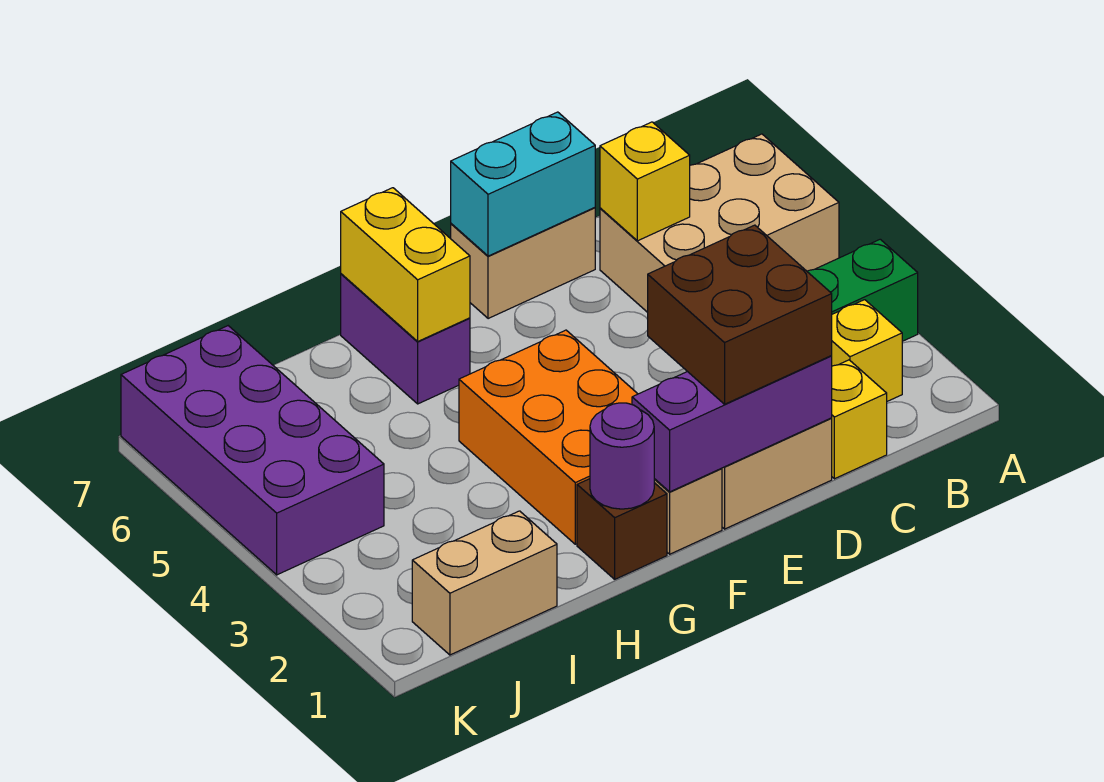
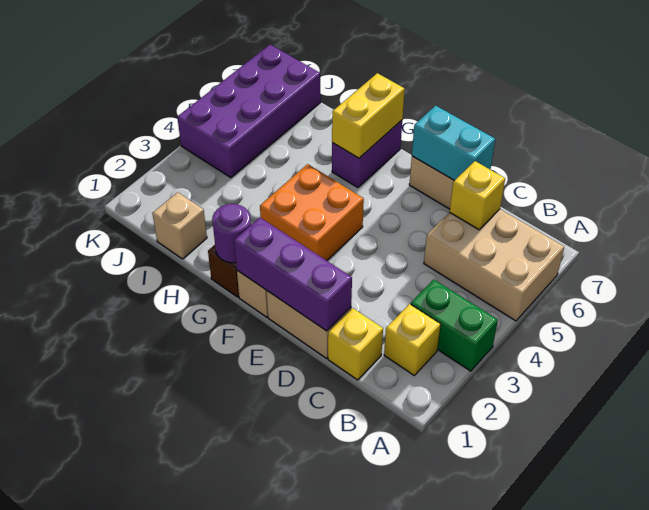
brown brick D1:E2 level 3 -> none
orange brick F2:G4 level 1 -> orange brick F3:G4 level 1
tan brick I1:J1 level 1 -> tan brick I1 level 1

